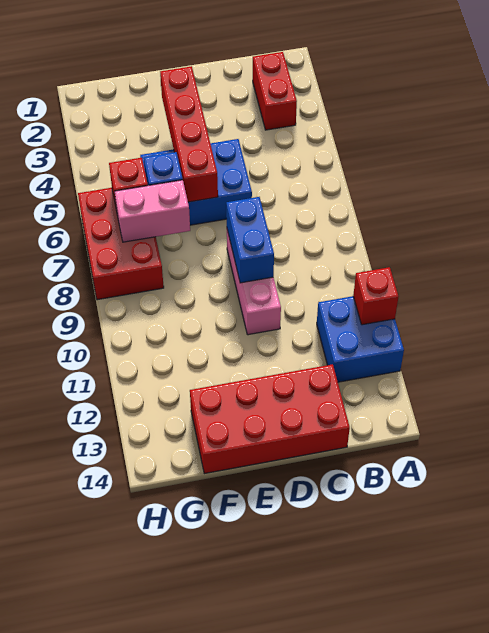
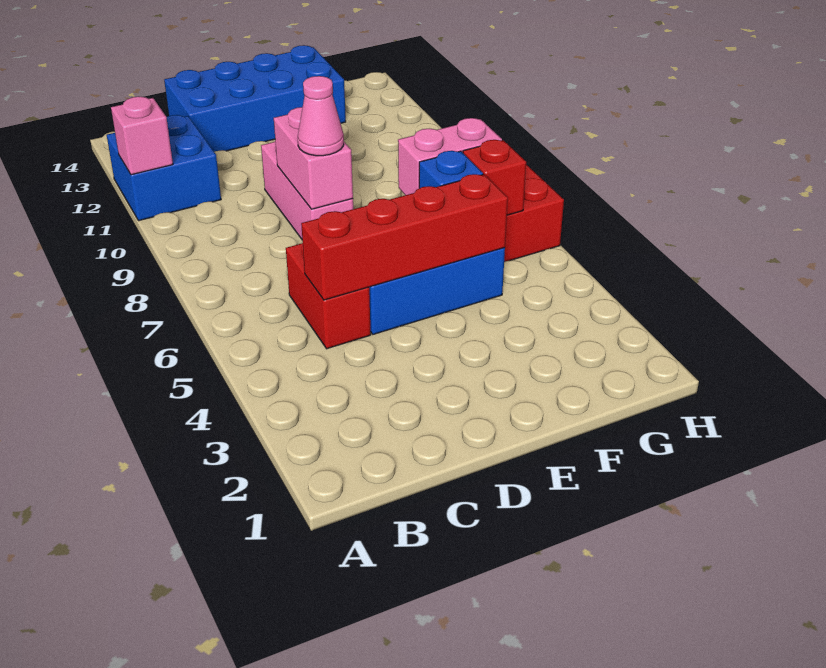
red brick A11 level 2 -> pink brick A11 level 2
red brick B2:B3 level 1 -> red brick C5:C6 level 1
red brick C13:F14 level 1 -> blue brick C13:F14 level 1
blue brick D8:D9 level 2 -> pink brick D8:D9 level 2
none -> pink cone D8 level 3
red brick E3:E6 level 2 -> red brick C5:F5 level 2

